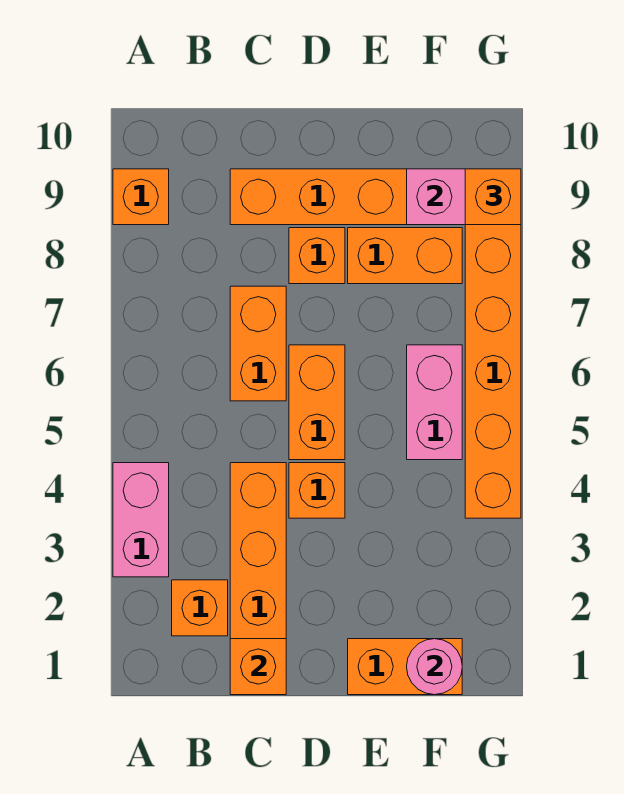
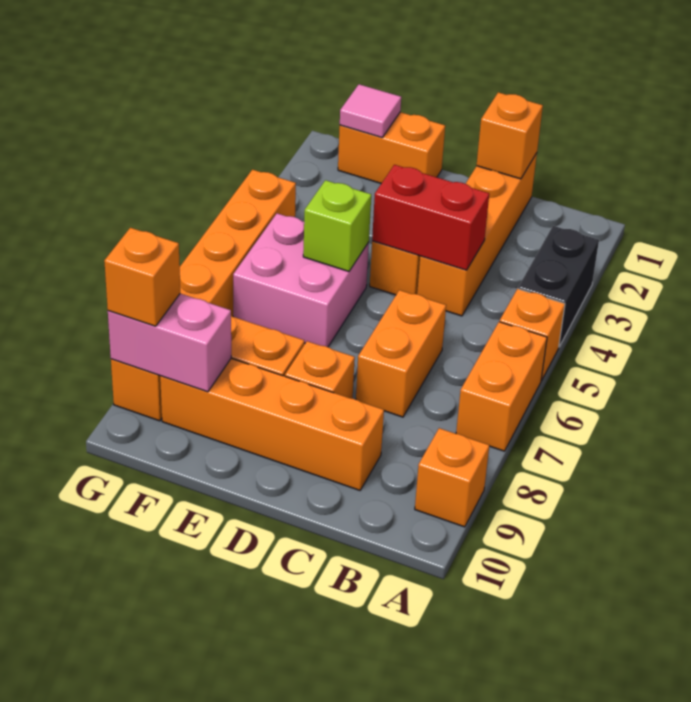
pink brick A3:A4 level 1 -> black brick A3:A4 level 1
orange brick B2 level 1 -> orange brick A5 level 1
none -> red brick C4:D4 level 2
orange brick D5:D6 level 1 -> orange brick A6:A7 level 1
none -> lime brick E5 level 2
pink round brick F1 level 2 -> pink tile F1 level 2
pink brick F5:F6 level 1 -> pink brick E5:F6 level 1

